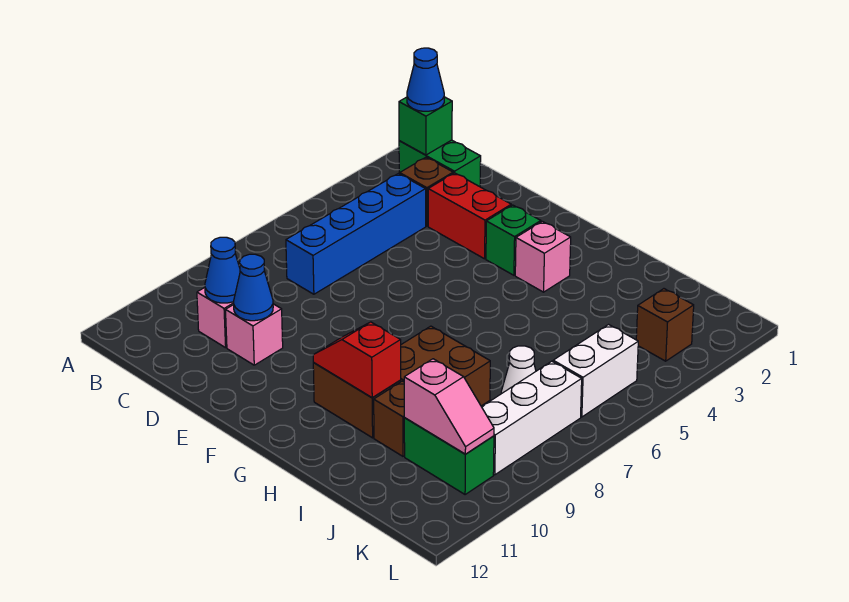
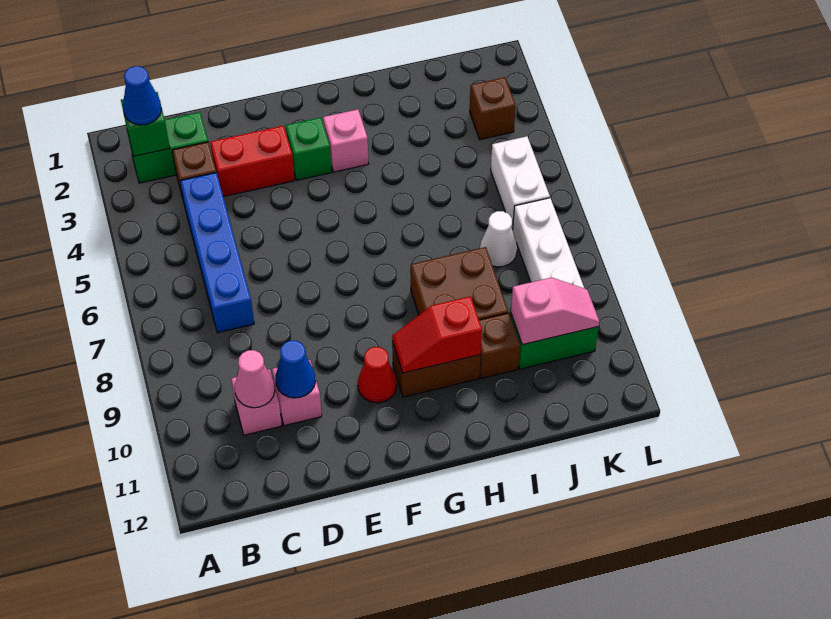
blue cone C10 level 2 -> pink cone C10 level 2
none -> red cone F10 level 1

